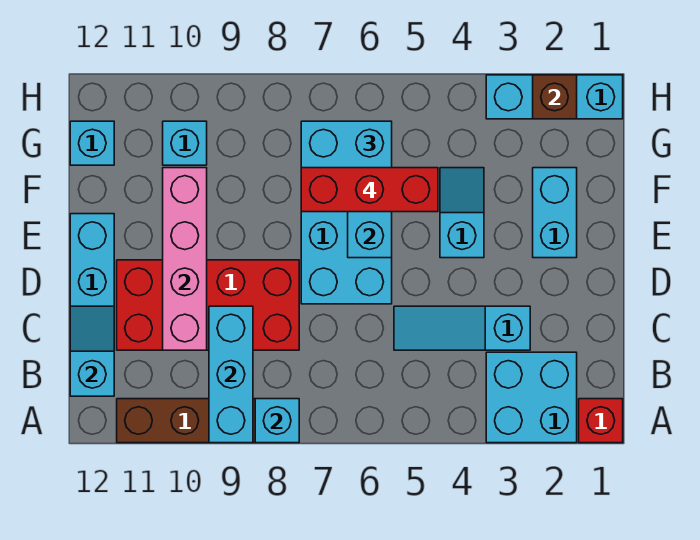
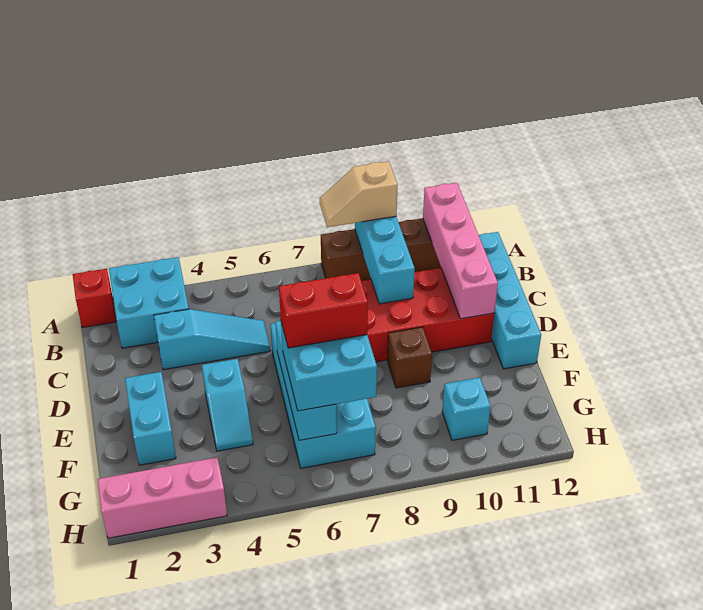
cyan brick A8 level 2 -> none
none -> tan slope A8:A9 level 3 top 9
cyan slope B12:C12 level 2 top B -> none
pink brick C10:F10 level 2 -> pink brick A11:D11 level 2
red brick F5:F7 level 4 -> red brick F6:F7 level 4
cyan brick G12 level 1 -> none
cyan brick H1:H3 level 1 -> pink brick H1:H3 level 1
brown brick H2 level 2 -> brown brick E9 level 1

